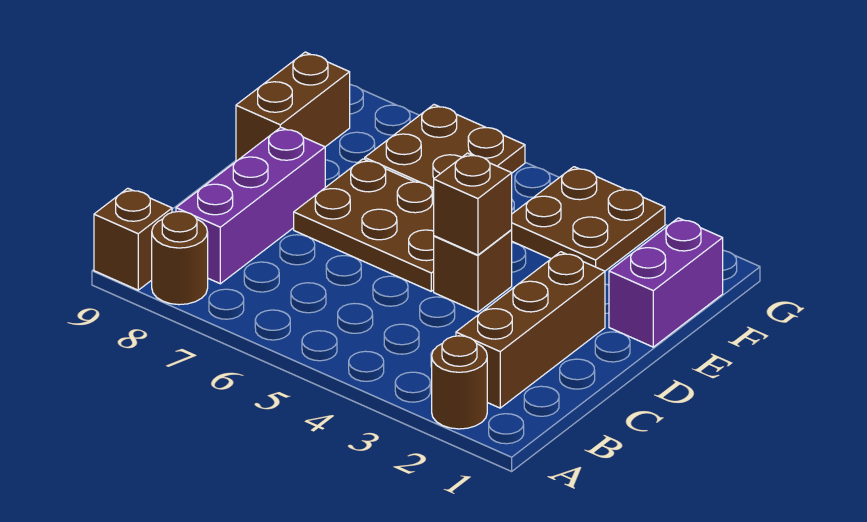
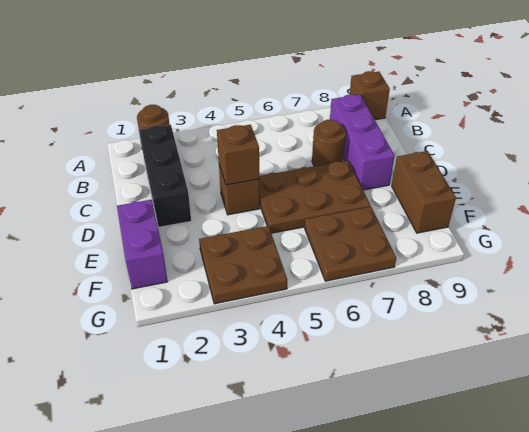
brown round brick A8 level 1 -> brown round brick C7 level 1
brown brick B2:D2 level 1 -> black brick B2:D2 level 1

